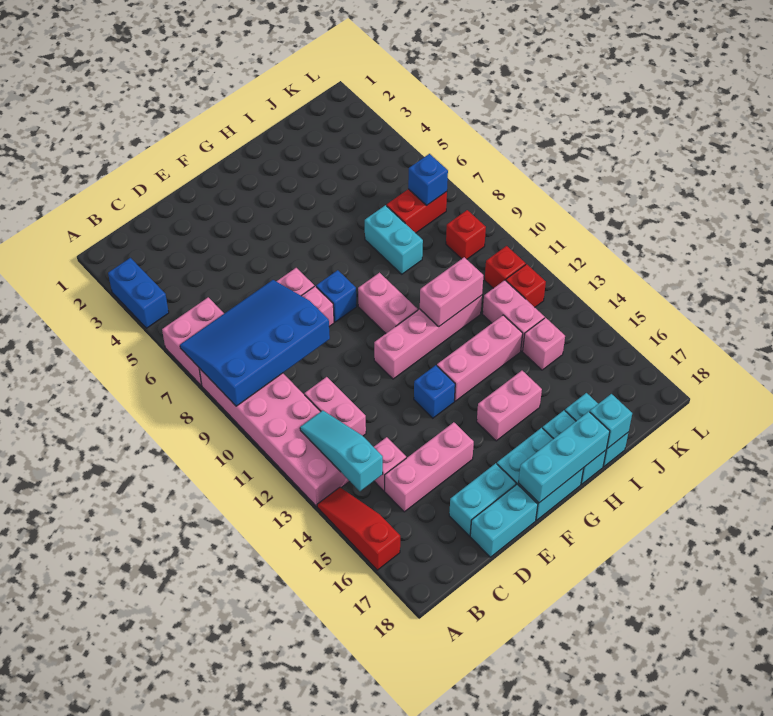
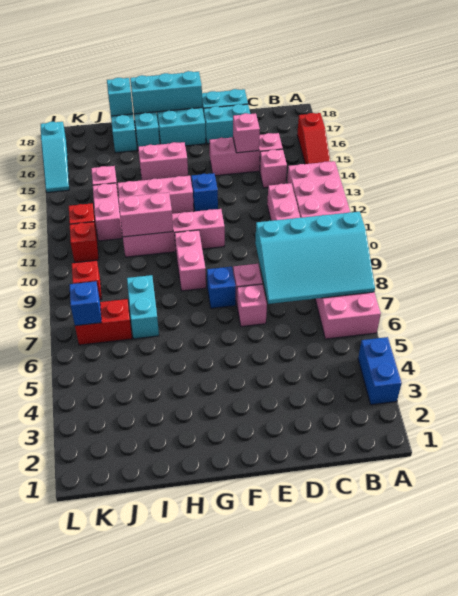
blue slope A7:D9 level 2 top 9 -> cyan slope A7:D9 level 2 top 9
cyan slope B12:B14 level 2 top 14 -> cyan slope L15:L17 level 1 top 17
none -> pink brick D15 level 2

